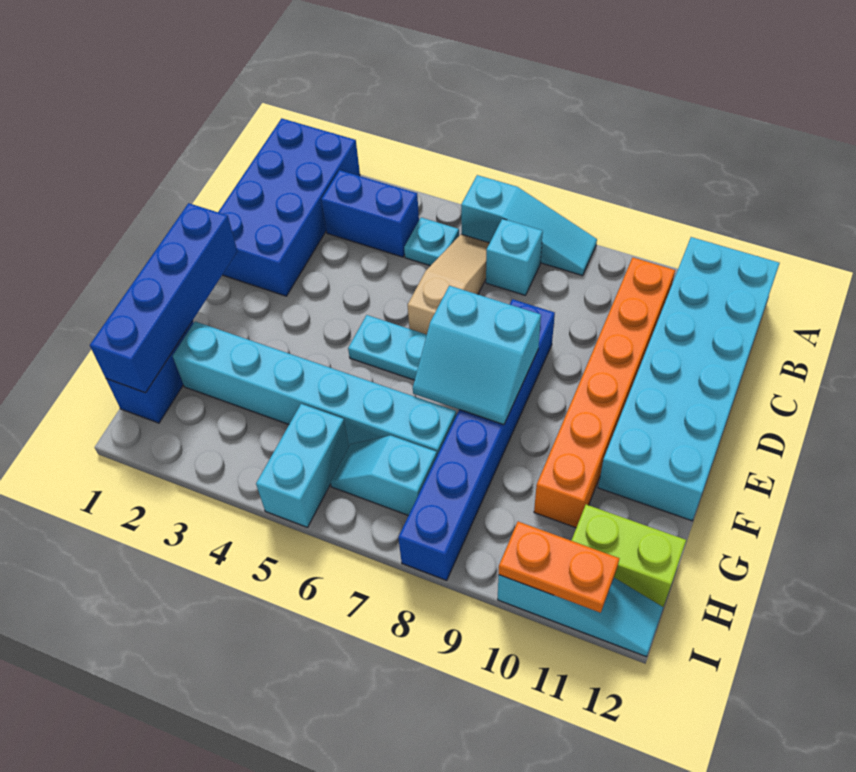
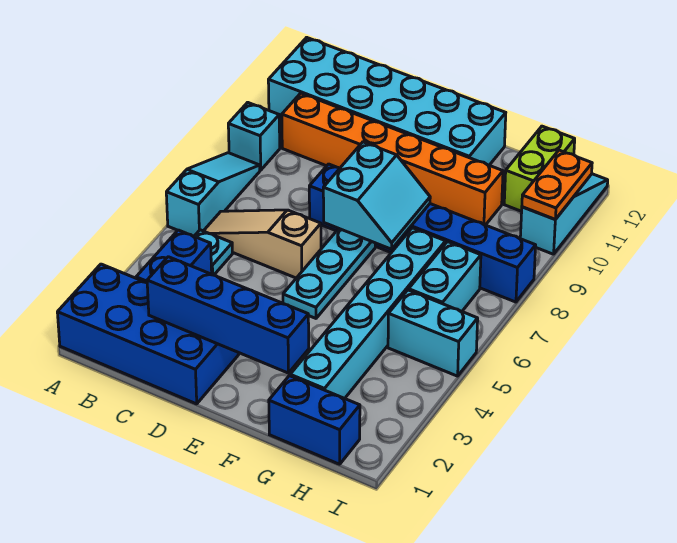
cyan brick B7 level 1 -> cyan brick A9 level 1
blue brick E1:H1 level 2 -> blue brick C2:F2 level 2
cyan slope H6:H7 level 1 top 7 -> cyan brick H6:H7 level 1

